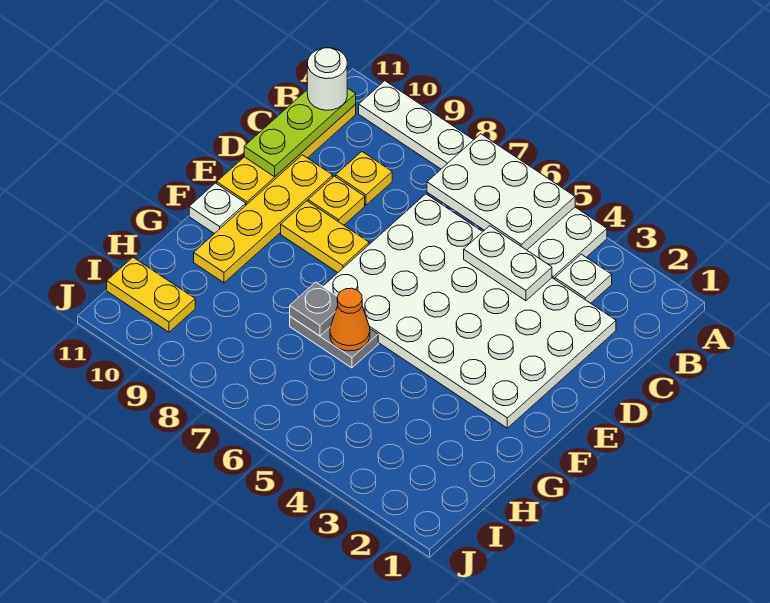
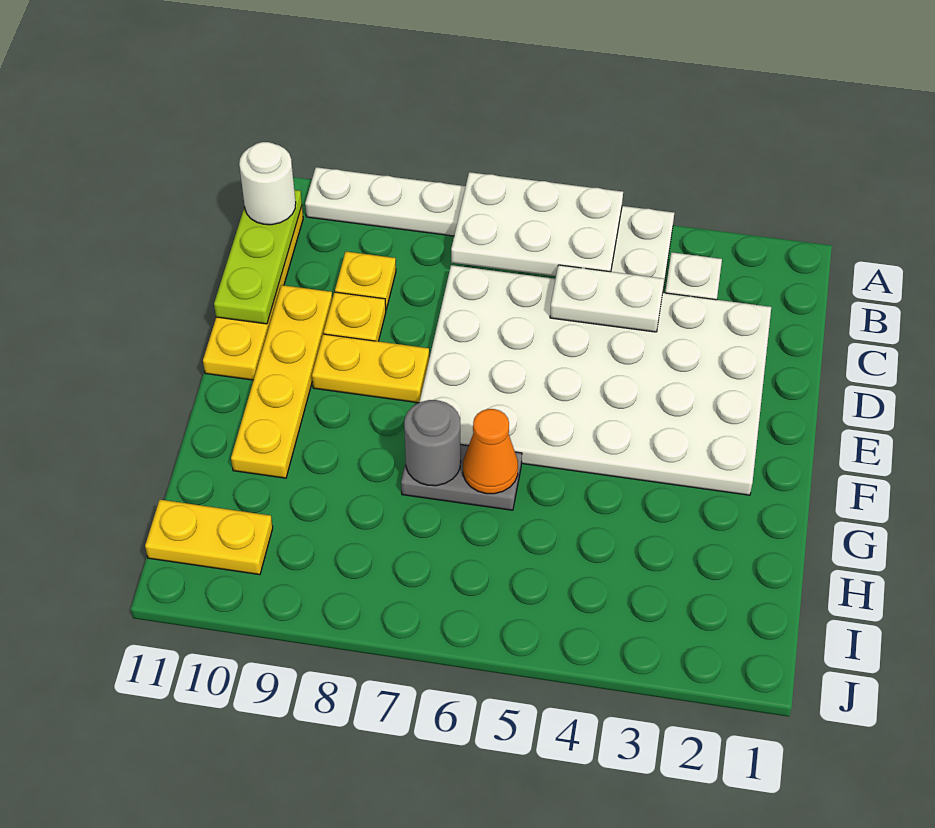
white plate F11 level 1 -> none
grey plate G7 level 2 -> grey round brick G7 level 2

